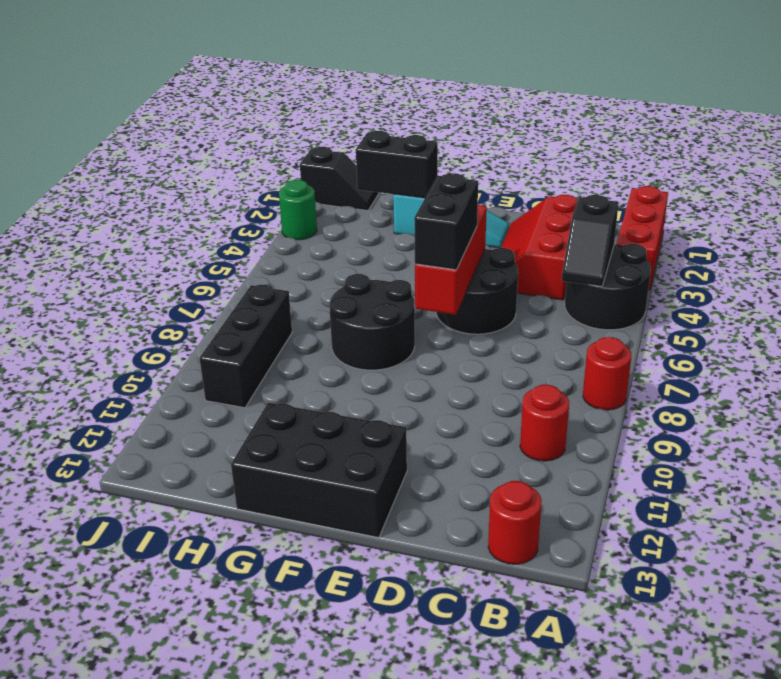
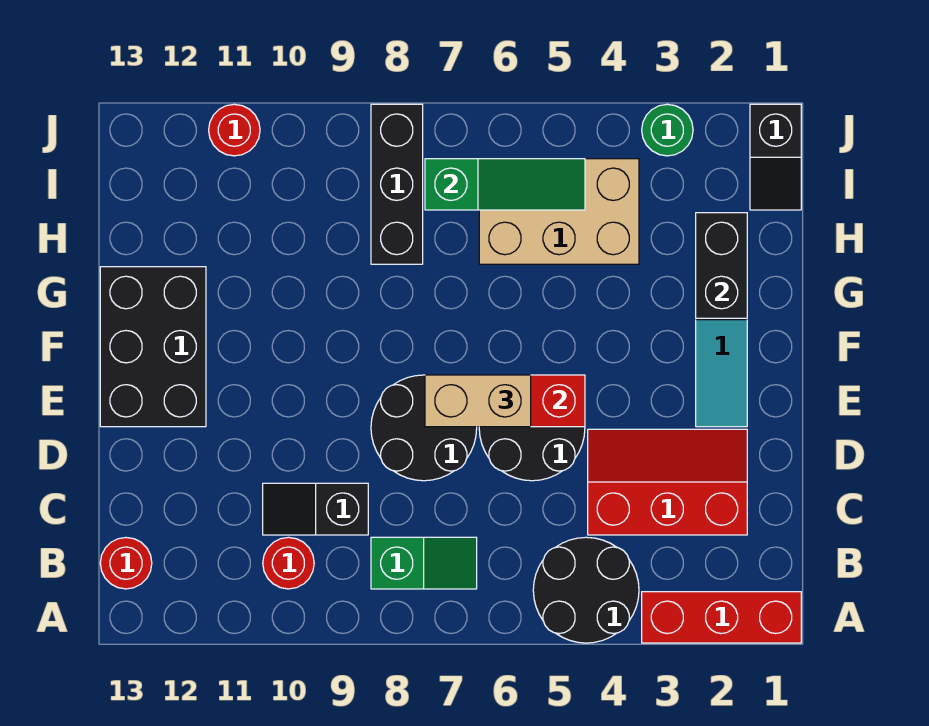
red round brick A8 level 1 -> red round brick J11 level 1
black slope B4:B5 level 2 top 4 -> black slope C9:C10 level 1 top 9
none -> green slope B7:B8 level 1 top 8
black brick E6:E7 level 3 -> tan brick E6:E7 level 3
black round brick F7:G8 level 1 -> black round brick D7:E8 level 1
none -> tan brick H4:I6 level 1
none -> green slope I5:I7 level 2 top 7
black brick I8:I10 level 1 -> black brick H8:J8 level 1

